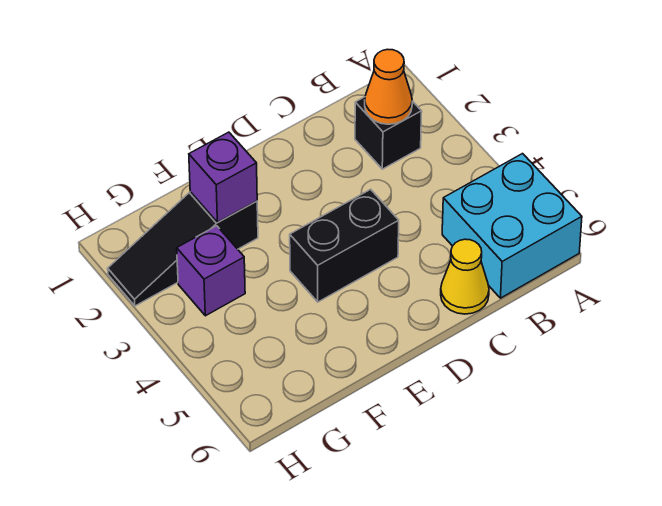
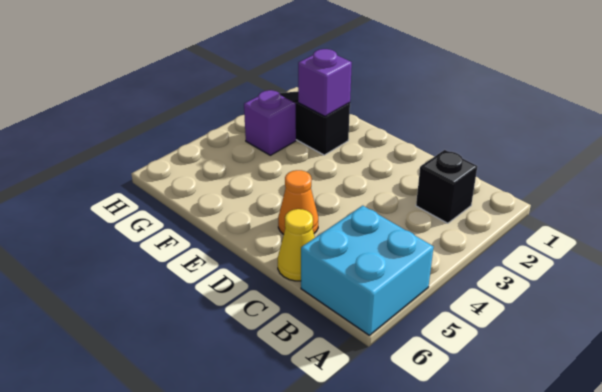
orange cone B2 level 2 -> orange cone D5 level 1
black brick D4:E4 level 1 -> none

